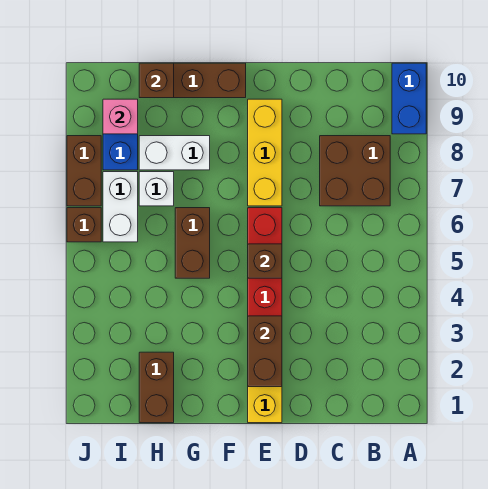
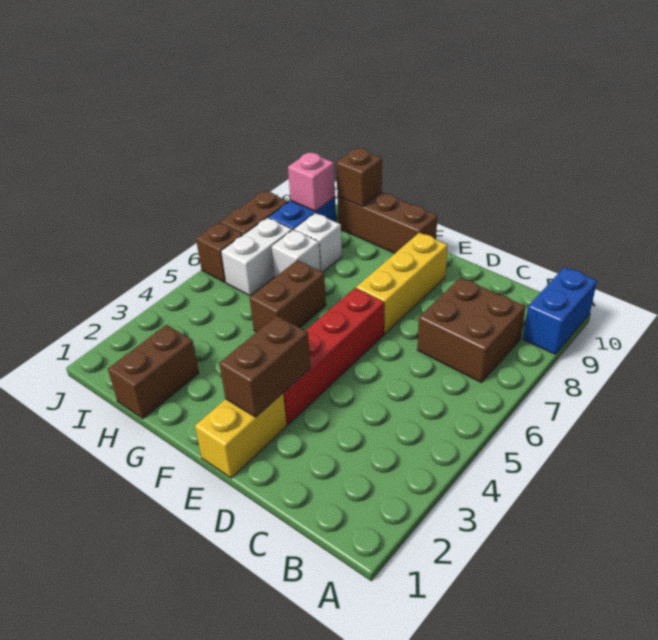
brown brick E5 level 2 -> none
white brick G8:H8 level 1 -> white brick H8 level 1

